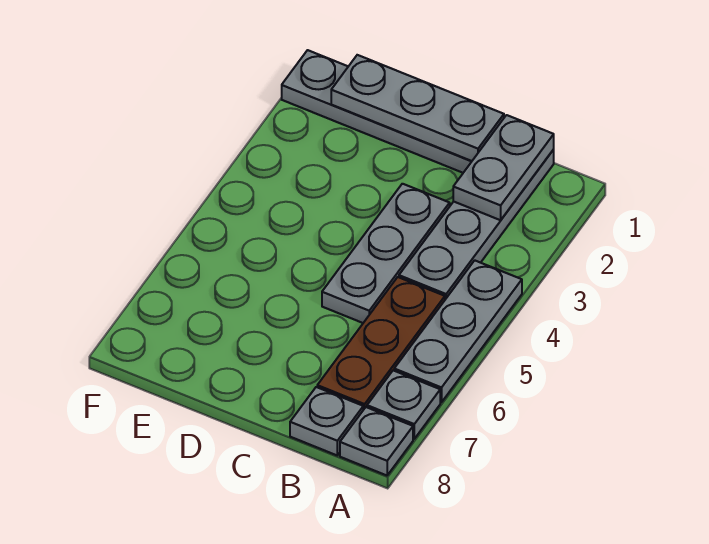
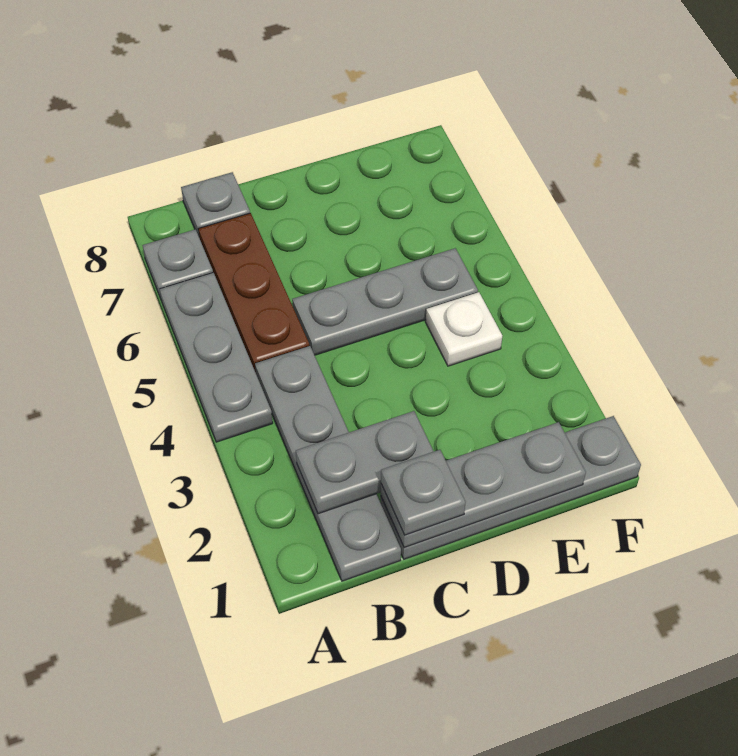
grey plate A8 level 1 -> grey plate C1 level 3
grey plate B1:B2 level 2 -> grey plate B2:C2 level 2
grey plate C3:C5 level 1 -> grey plate C5:E5 level 1
none -> white plate E4 level 1

